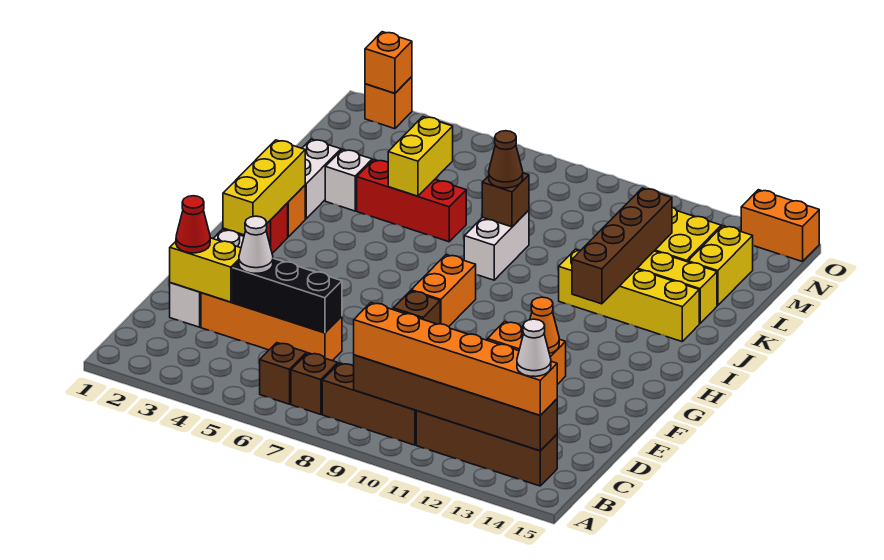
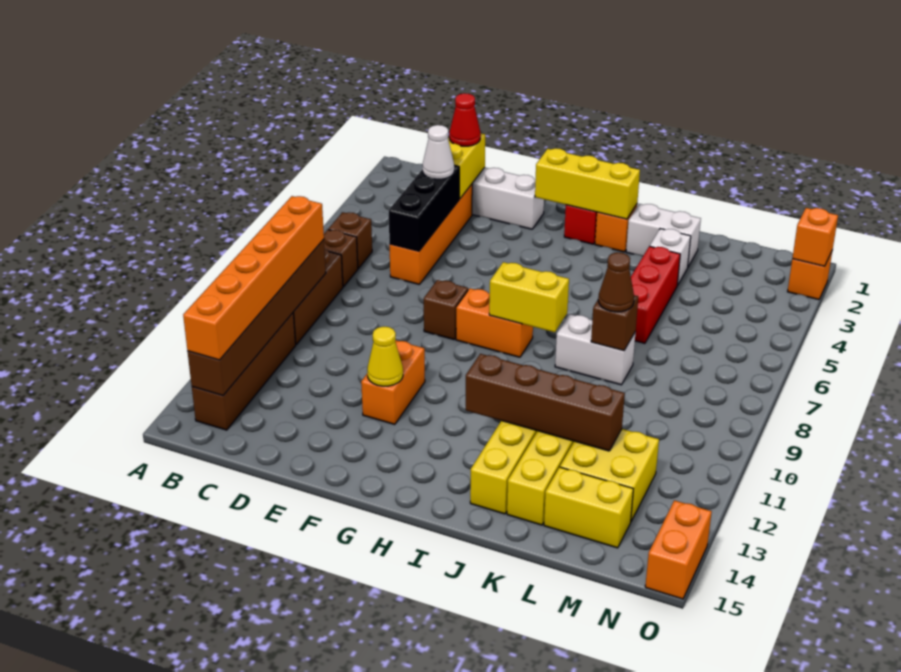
white cone B14 level 4 -> none
orange cone F12 level 2 -> yellow cone F12 level 2
yellow brick K5:L5 level 2 -> yellow brick H8:I8 level 2

